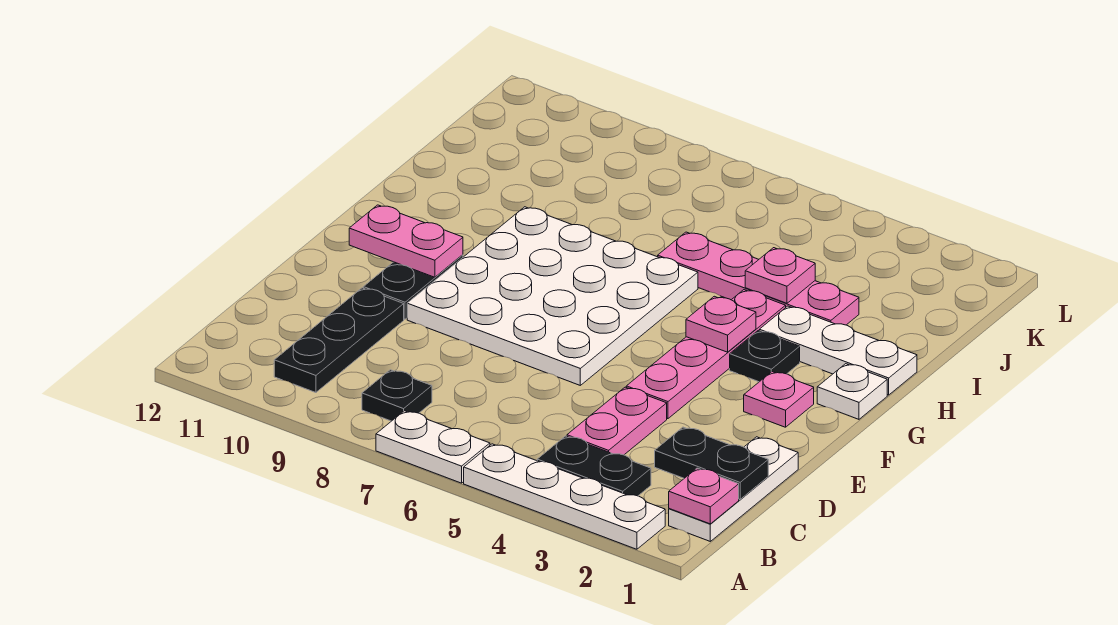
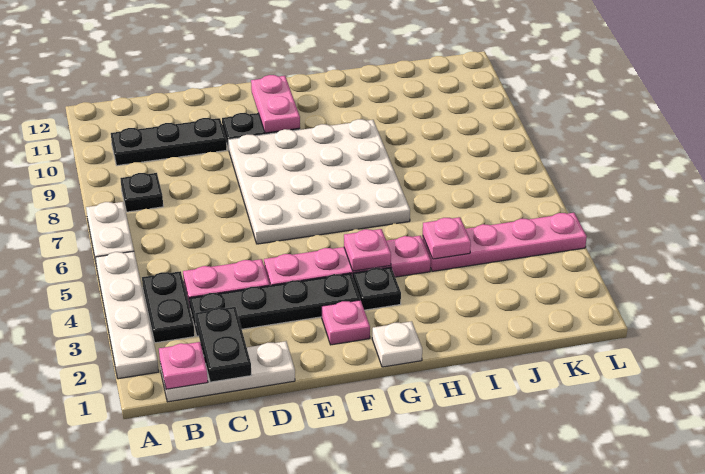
none -> black plate C3:F3 level 1
white plate H1:H3 level 1 -> none
pink plate I3:I6 level 1 -> pink plate I4:L4 level 1

